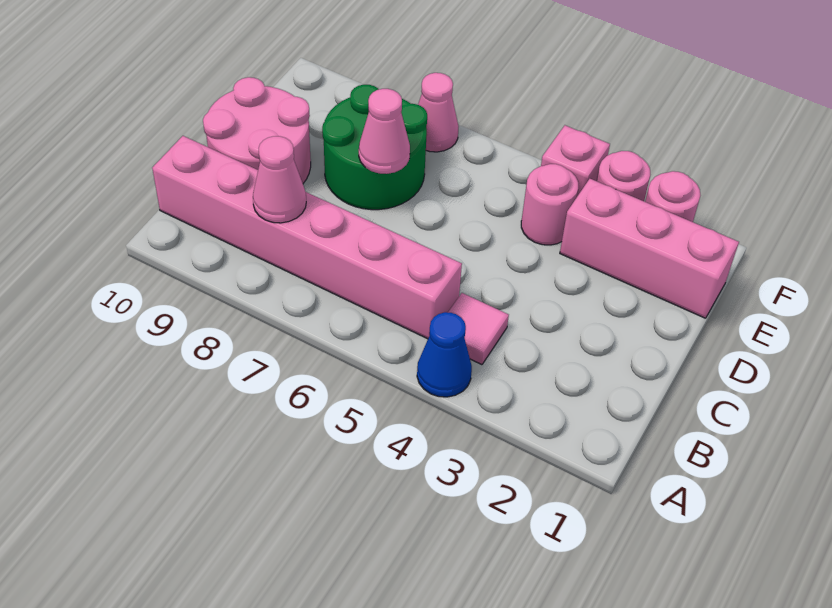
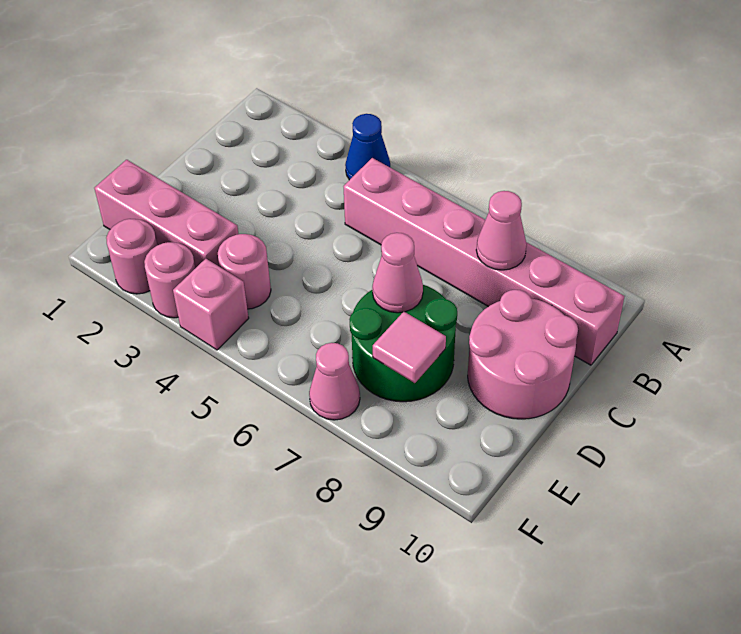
pink tile B4 level 1 -> pink tile E8 level 2

